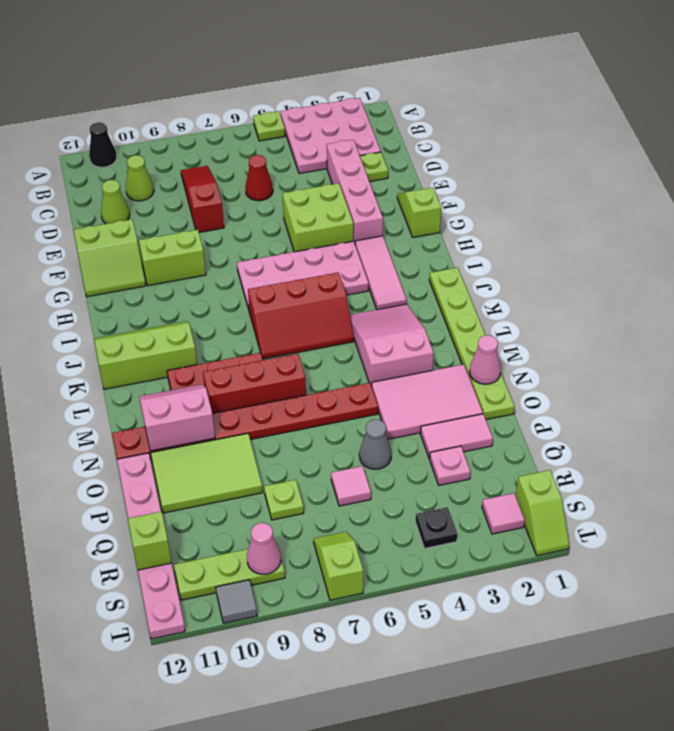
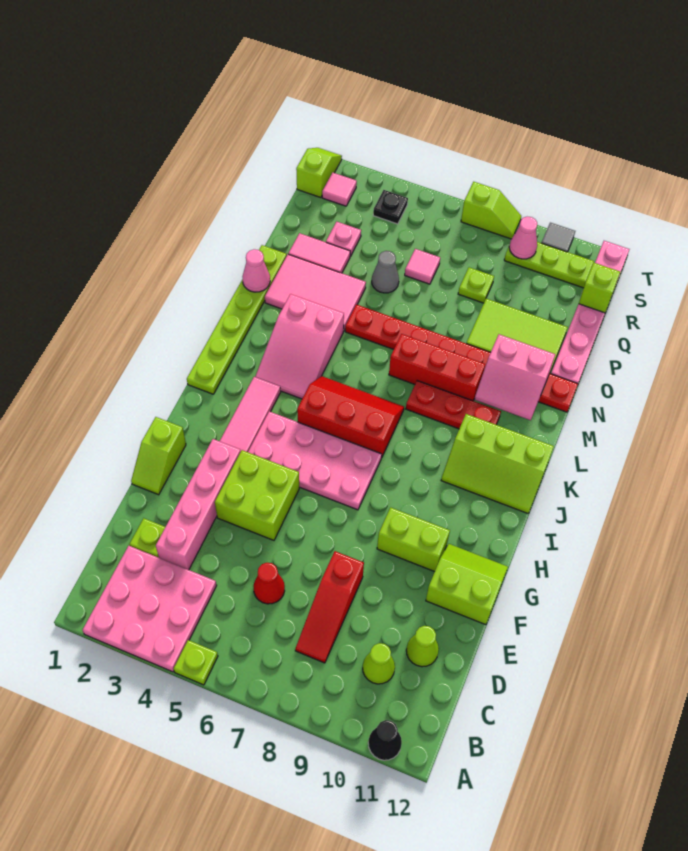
lime slope S7:T7 level 1 top T -> lime slope T7:T8 level 1 top 7

